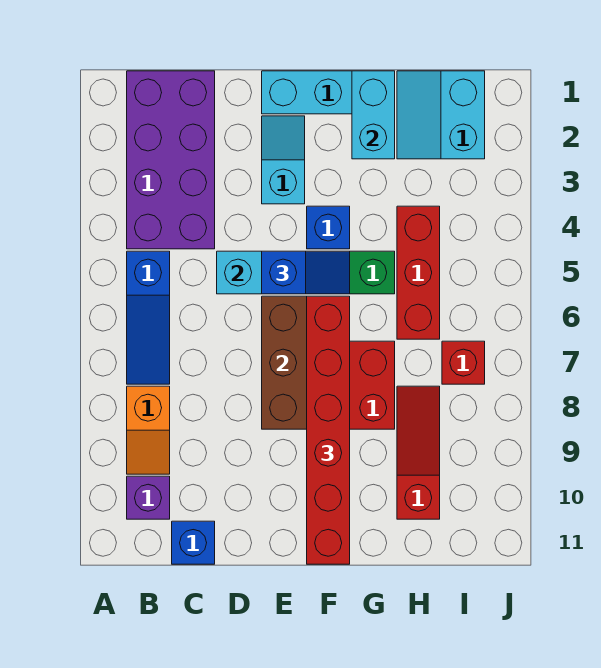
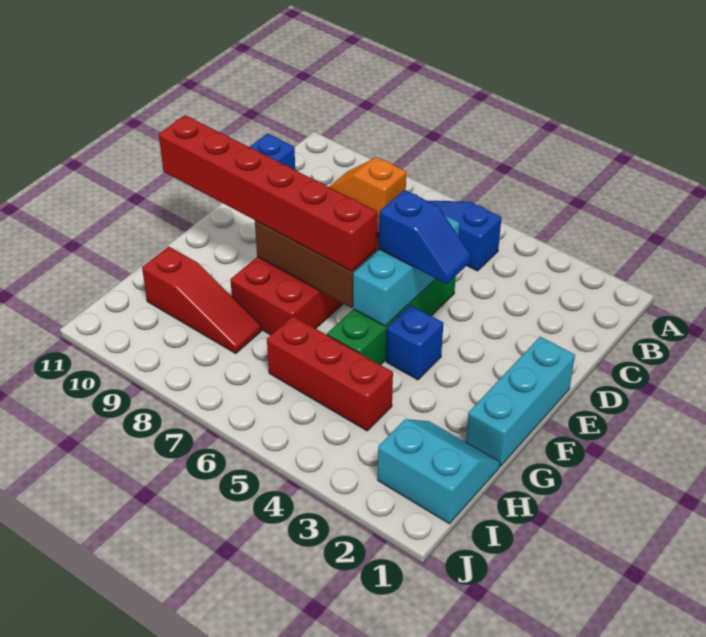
purple brick B1:C4 level 1 -> none
purple brick B10 level 1 -> none
cyan slope E2:E3 level 1 top 3 -> none
blue slope E5:F5 level 3 top E -> blue slope E4:E5 level 3 top 5
cyan brick G1:G2 level 2 -> none
red brick I7 level 1 -> none

